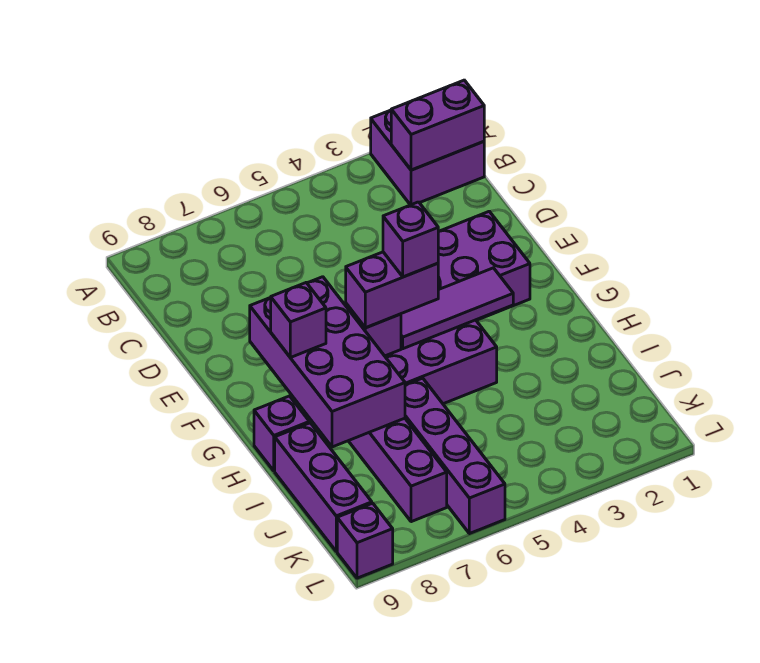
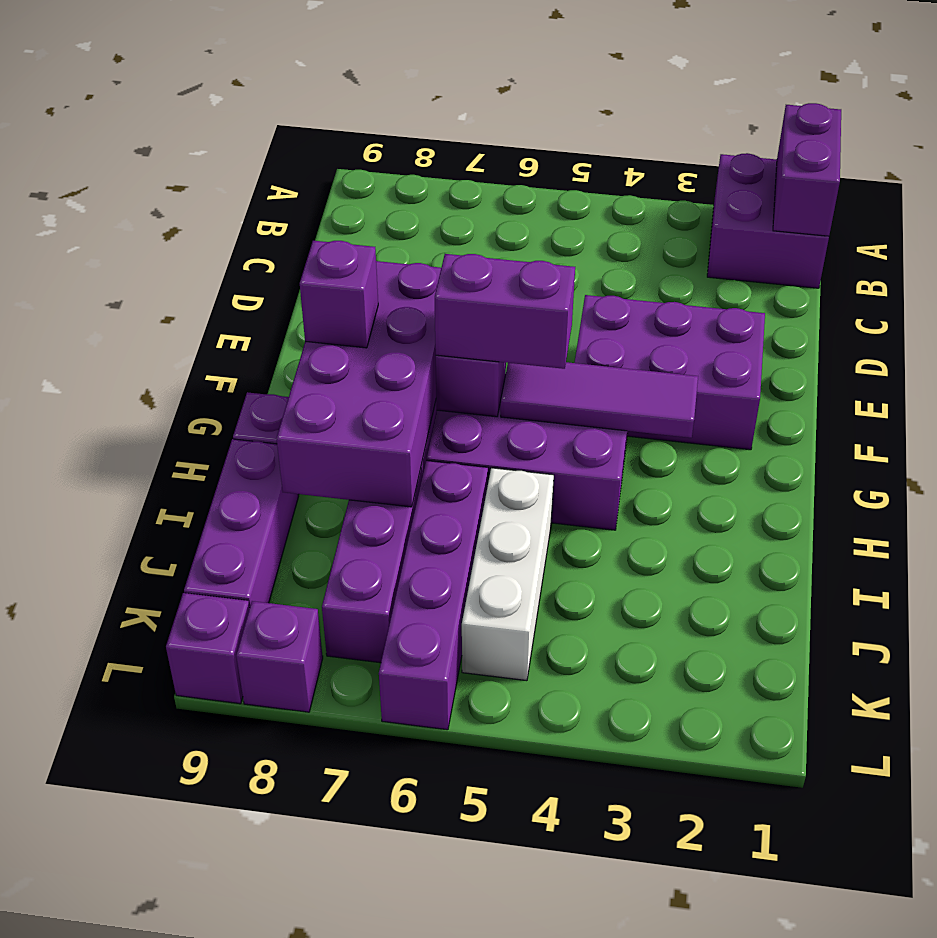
purple brick B1:B2 level 2 -> purple brick A1:B1 level 2
purple brick G5 level 4 -> purple brick L8 level 1
none -> white brick I5:K5 level 1

